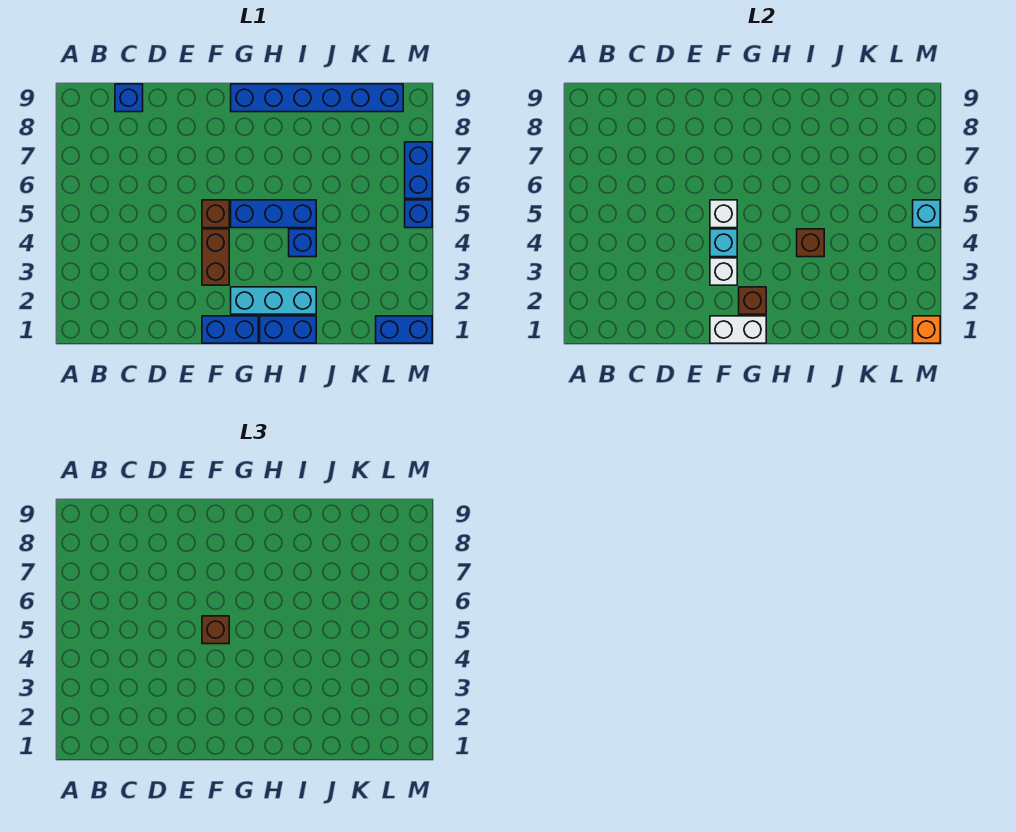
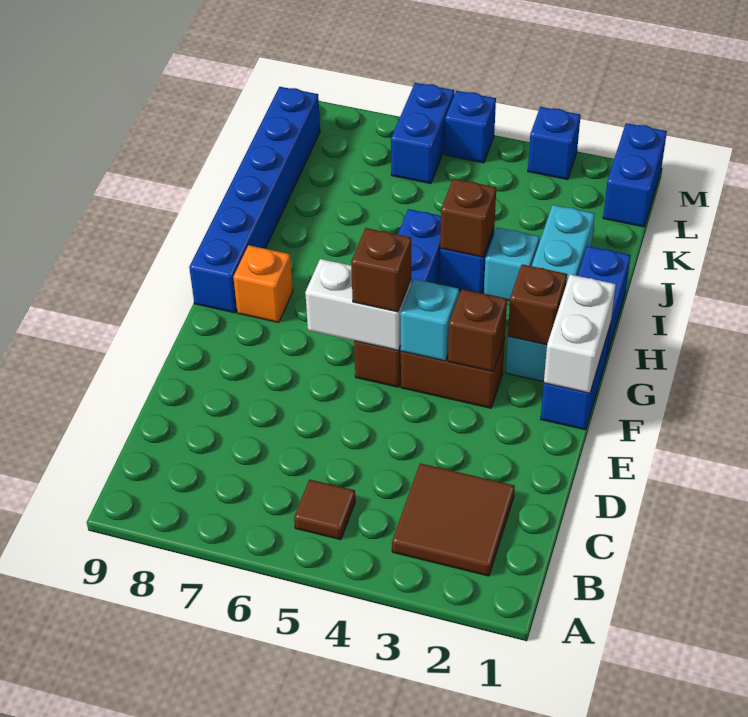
none -> brown tile B2:C3 level 1
none -> brown tile B5 level 1
blue brick C9 level 1 -> blue brick M3 level 1
white brick F3 level 2 -> brown brick F3 level 2
white brick F5 level 2 -> white brick F5:F6 level 2
cyan brick G2:I2 level 1 -> cyan brick G2:J2 level 1
orange brick M1 level 2 -> orange brick G8 level 1
cyan brick M5 level 2 -> cyan brick I3 level 1
blue brick M6:M7 level 1 -> blue brick L6:M6 level 1

